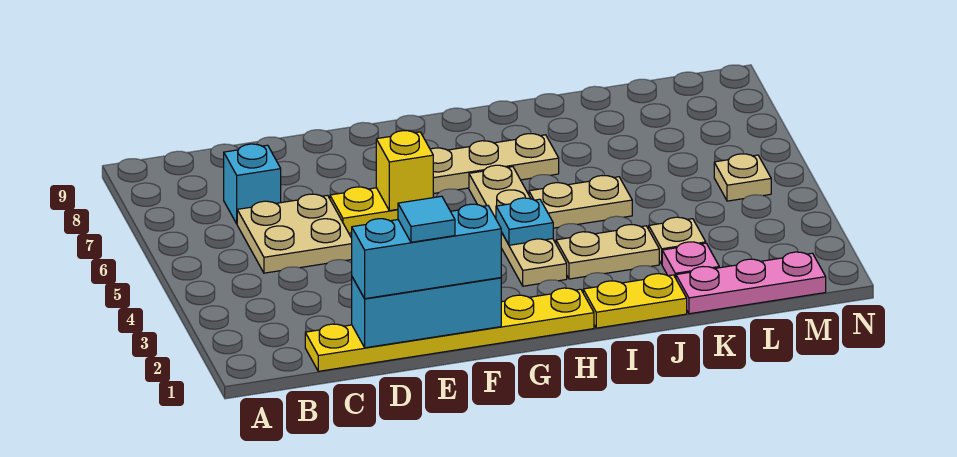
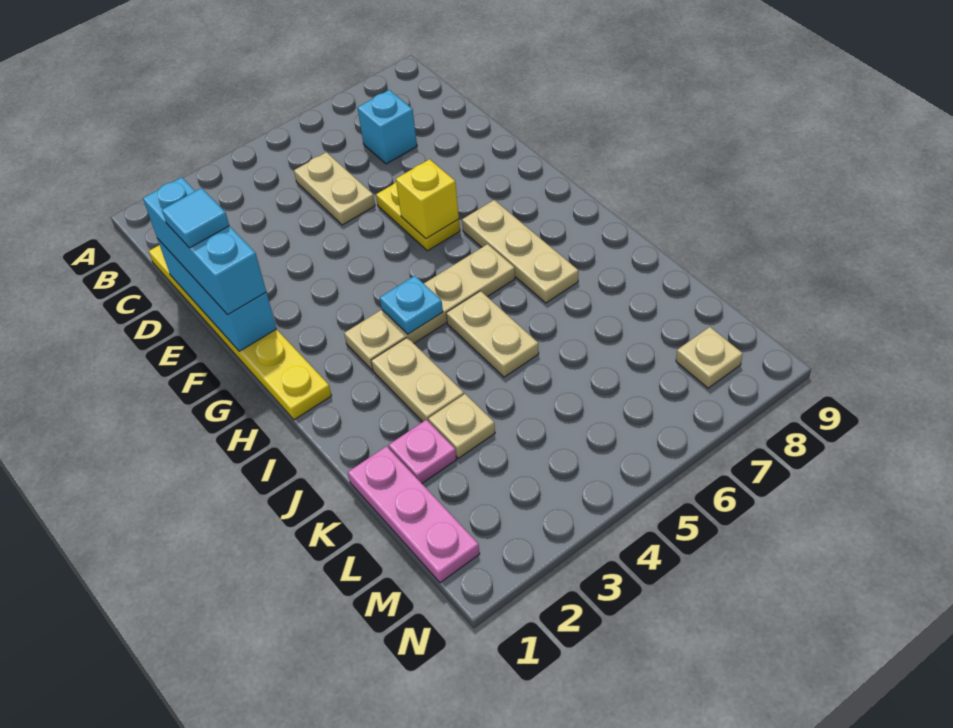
tan plate C5:D6 level 1 -> tan plate C5:D5 level 1
yellow plate I1:J1 level 1 -> none
tan plate M5 level 1 -> tan plate M8 level 1

